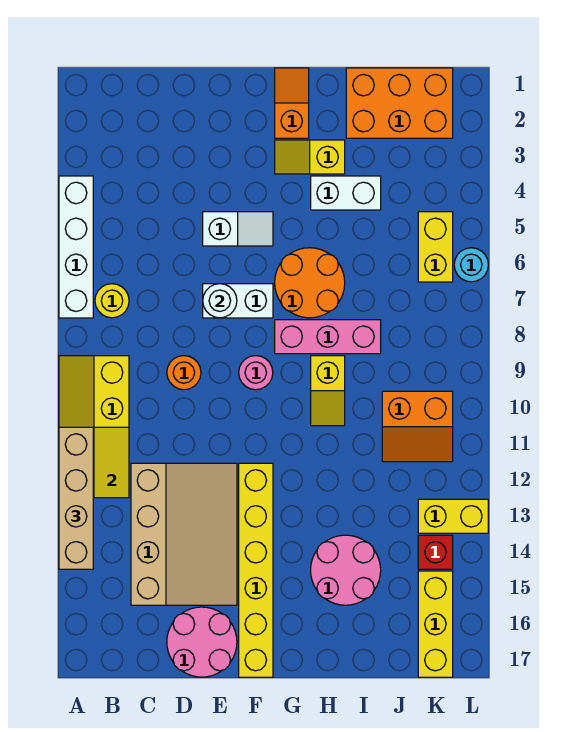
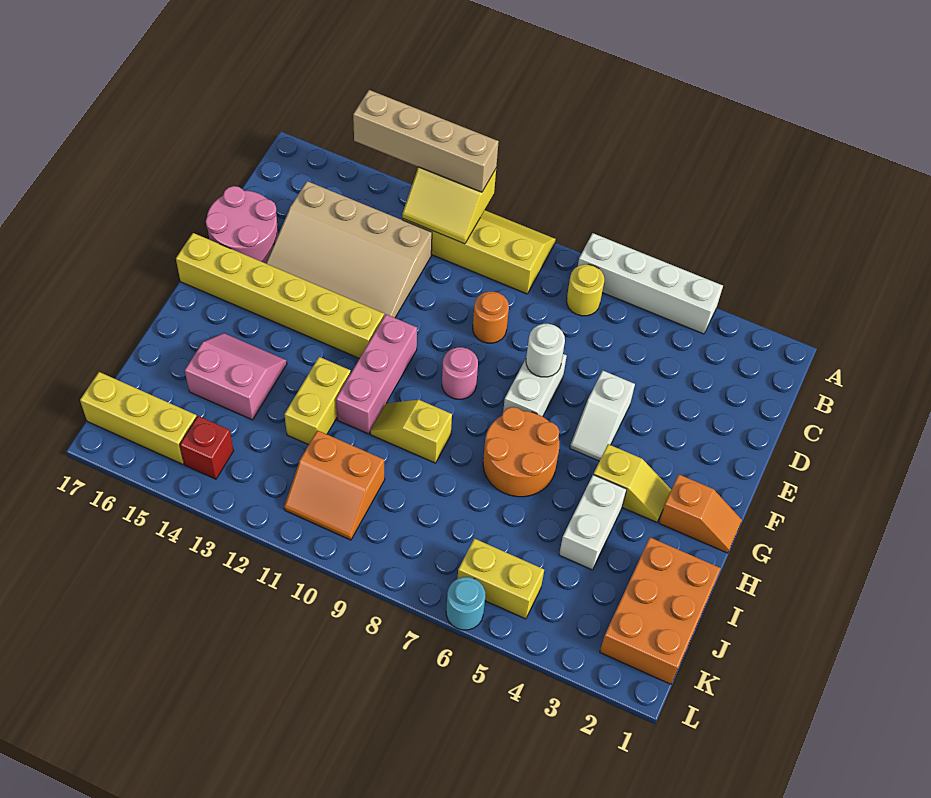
yellow slope G3:H3 level 1 top H -> yellow slope G3:G4 level 1 top 4
pink brick G8:I8 level 1 -> pink brick F11:H11 level 1
pink round brick H14:I15 level 1 -> pink slope H14:I15 level 1 top I
orange slope J10:K11 level 1 top 10 -> orange slope J10:K11 level 1 top J
yellow brick K13:L13 level 1 -> yellow brick H12:I12 level 1

